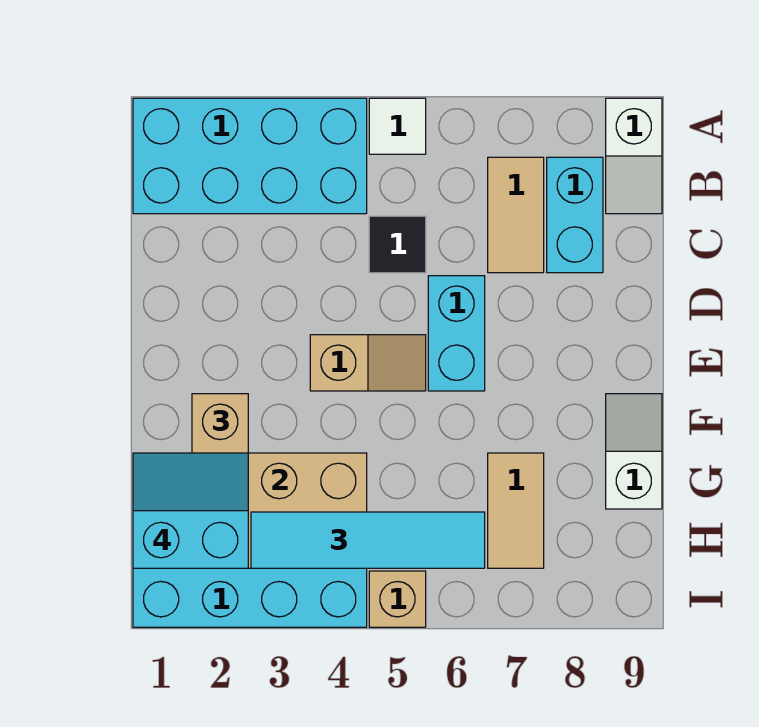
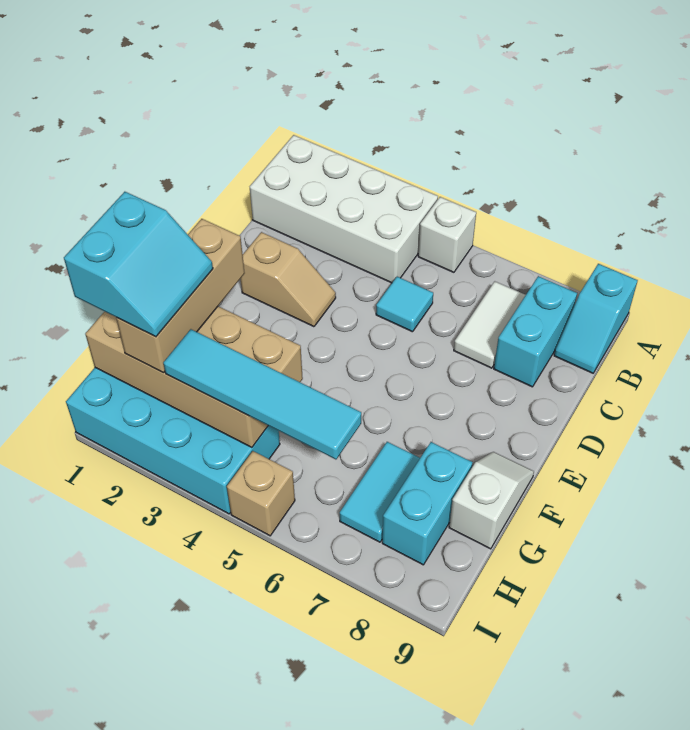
cyan brick A1:B4 level 1 -> white brick A1:B4 level 1
white tile A5 level 1 -> white brick A5 level 1
white slope A9:B9 level 1 top A -> cyan slope A9:B9 level 1 top A
tan tile B7:C7 level 1 -> white tile B7:C7 level 1
black tile C5 level 1 -> cyan tile C5 level 1
cyan brick D6:E6 level 1 -> cyan brick G8:H8 level 1
tan slope E4:E5 level 1 top 4 -> tan slope D2:D3 level 1 top 2
cyan slope G1:H2 level 4 top H -> cyan slope G1:H2 level 4 top 1
tan tile G7:H7 level 1 -> cyan tile G7:H7 level 1

